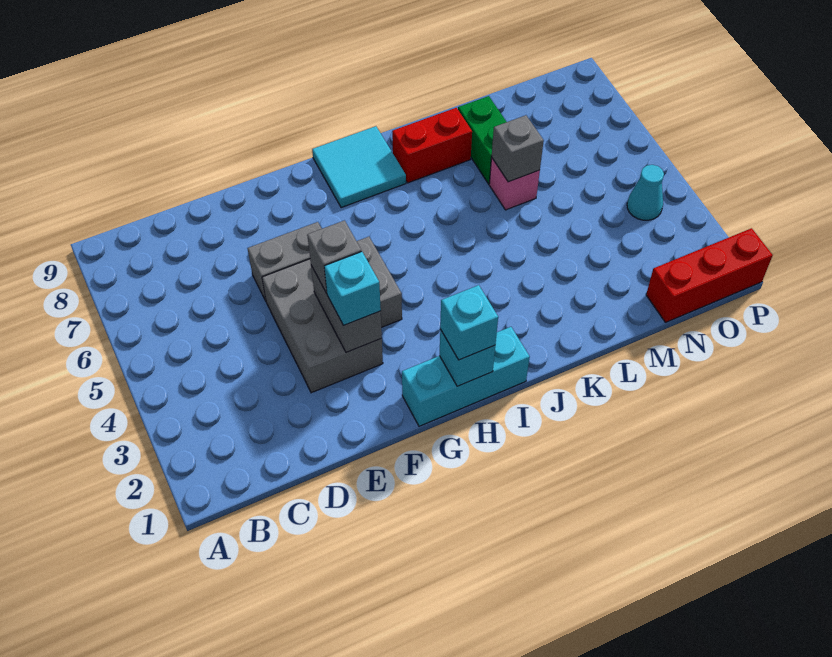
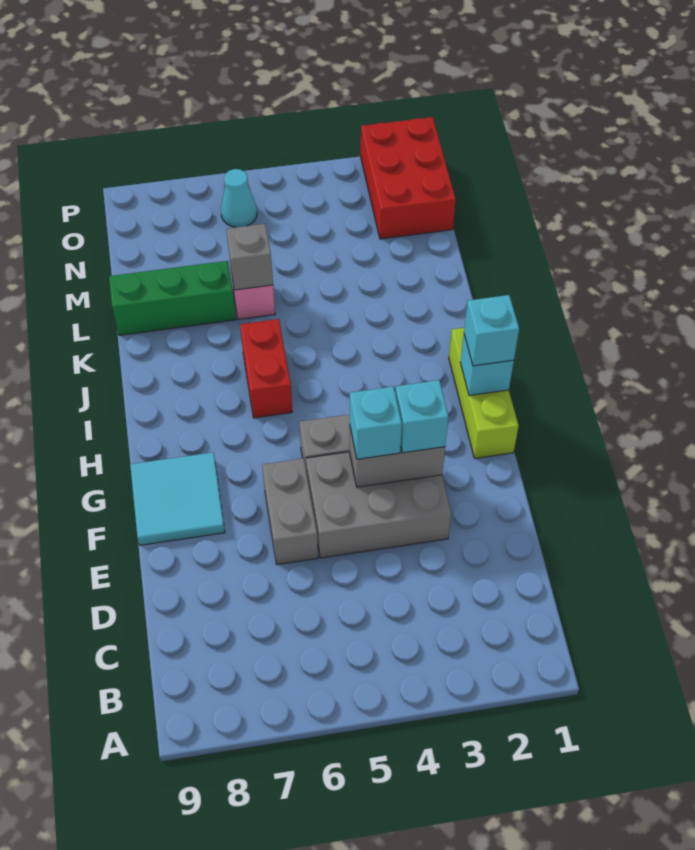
grey brick F4 level 3 -> cyan brick F4 level 3
cyan brick G1:I1 level 1 -> lime brick G1:I1 level 1
cyan tile H8:I9 level 1 -> cyan tile F8:G9 level 1
red brick J8:K8 level 1 -> red brick I6:J6 level 1
green brick L7:L8 level 1 -> green brick L7:L9 level 1
red brick N1:P1 level 1 -> red brick N1:P2 level 1
cyan cone O4 level 1 -> cyan cone O6 level 1

